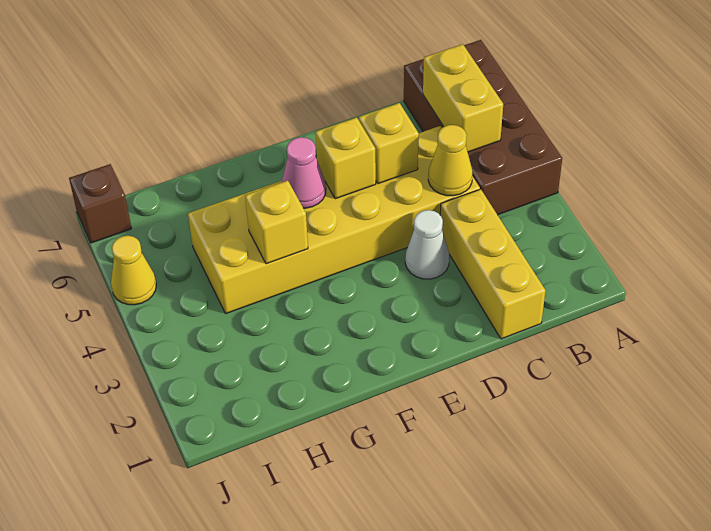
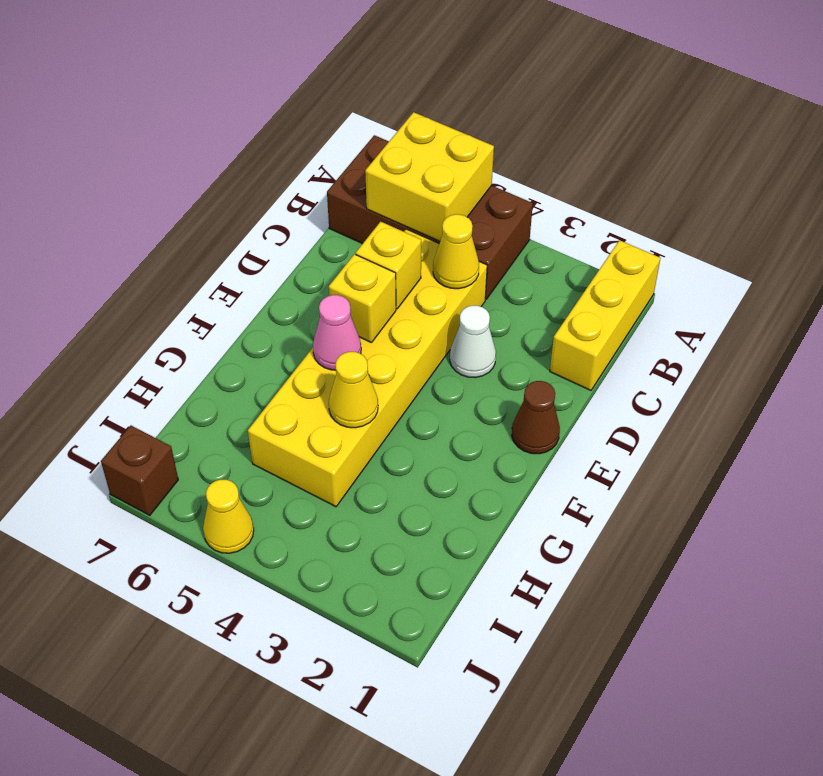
yellow brick B5:B6 level 2 -> yellow brick A5:B6 level 2
yellow brick C1:C3 level 1 -> yellow brick A1:C1 level 1
none -> brown cone E1 level 1
yellow brick G4 level 2 -> yellow cone G4 level 2

